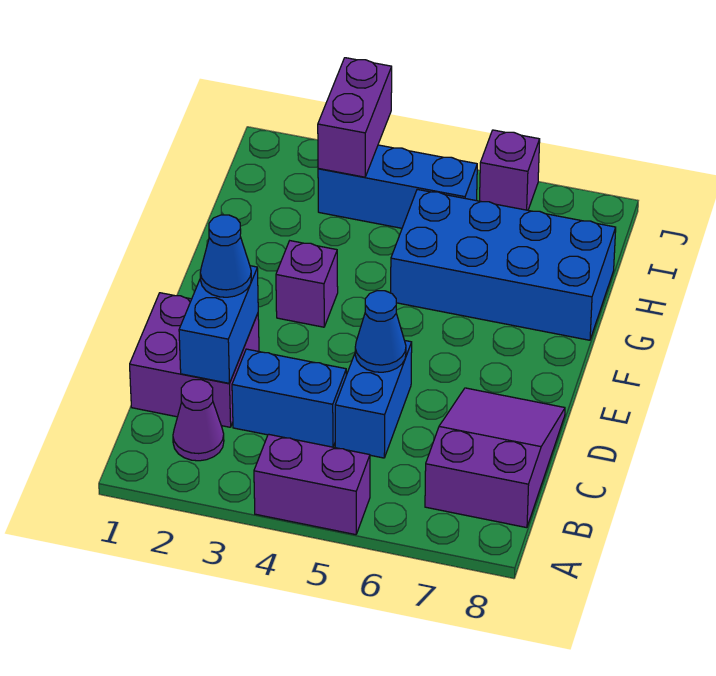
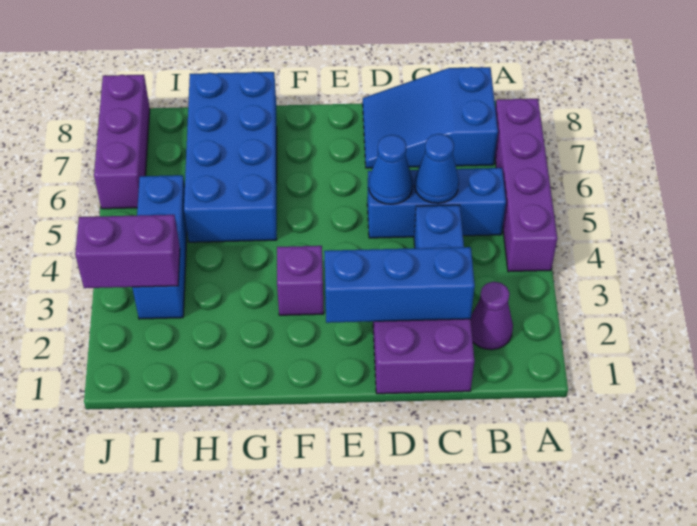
purple brick A4:A5 level 1 -> purple brick A4:A7 level 1
purple slope B7:D8 level 1 top B -> blue slope B7:D8 level 1 top B
blue brick C2:D2 level 2 -> blue brick C2:E2 level 2
blue brick C5:D5 level 1 -> blue brick B5:D5 level 1
blue cone D2 level 3 -> blue cone C5 level 2
purple brick J6 level 1 -> purple brick J6:J8 level 1

